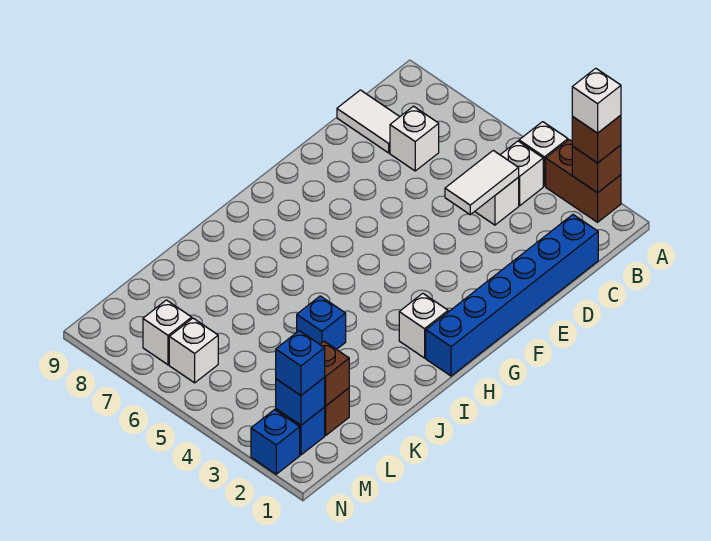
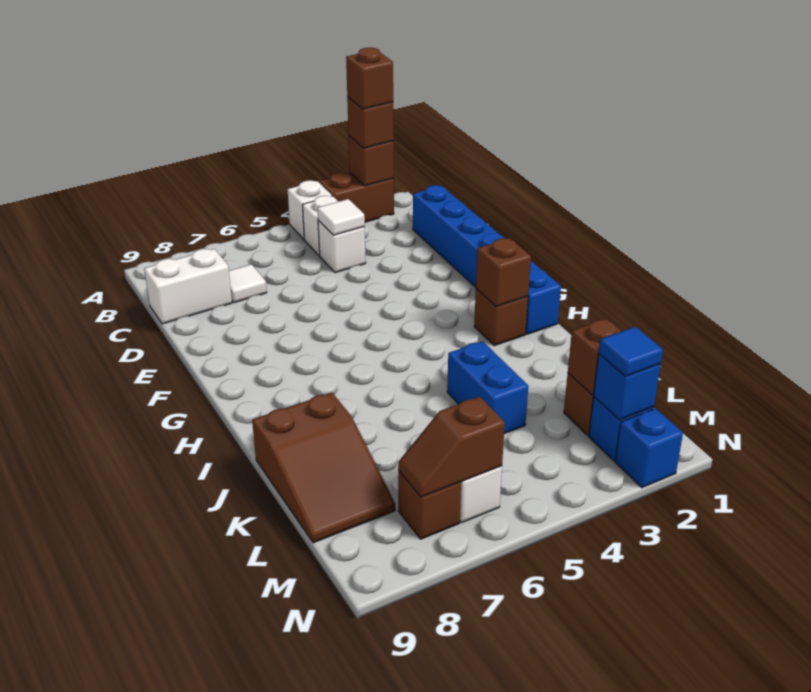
white brick A2 level 4 -> brown brick A2 level 4
white tile C4:D4 level 2 -> white tile C4 level 2
white brick C7 level 1 -> white tile C7 level 1
white tile C8:C9 level 1 -> white brick C8:C9 level 1
white brick H2 level 1 -> brown brick H2 level 1
none -> brown brick H2 level 2
blue brick J4 level 1 -> blue brick J4:K4 level 1
none -> brown slope J8:L9 level 1 top J
blue brick M2 level 3 -> blue tile M2 level 3
none -> brown slope M6:M7 level 2 top 6
white brick M7 level 1 -> brown brick M7 level 1

